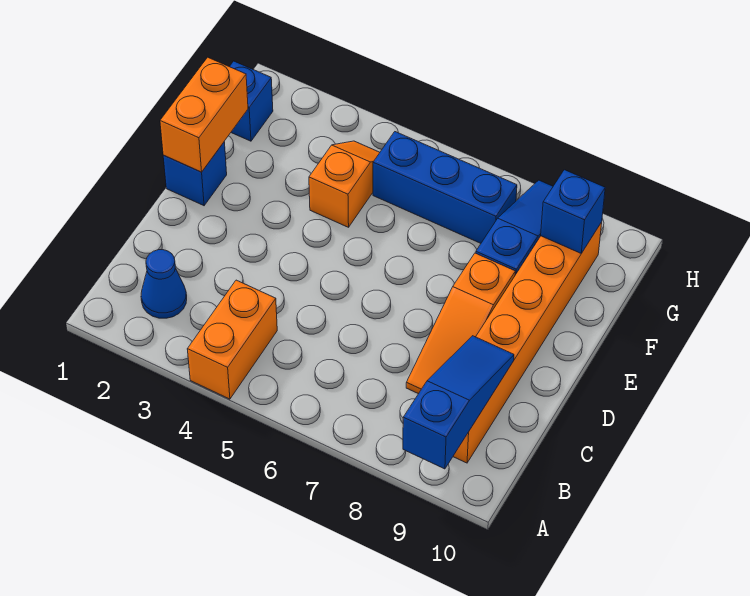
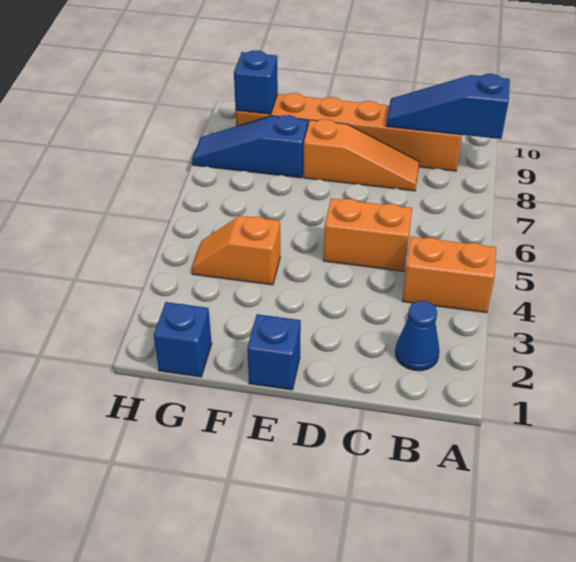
orange brick E1:F1 level 2 -> orange brick C5:D5 level 1
blue brick G5:G7 level 1 -> none

